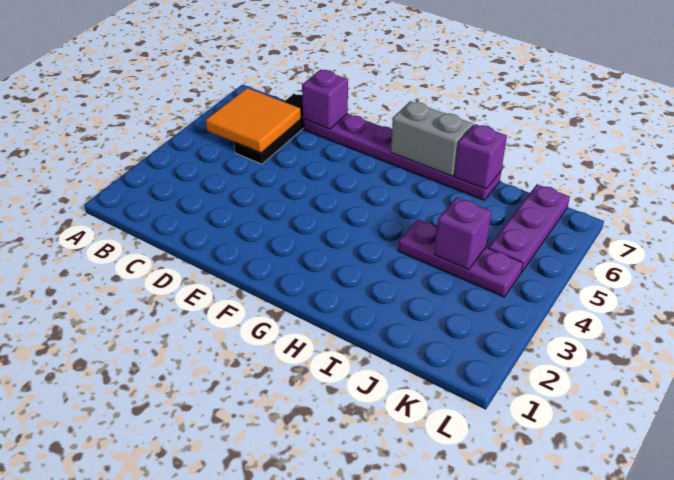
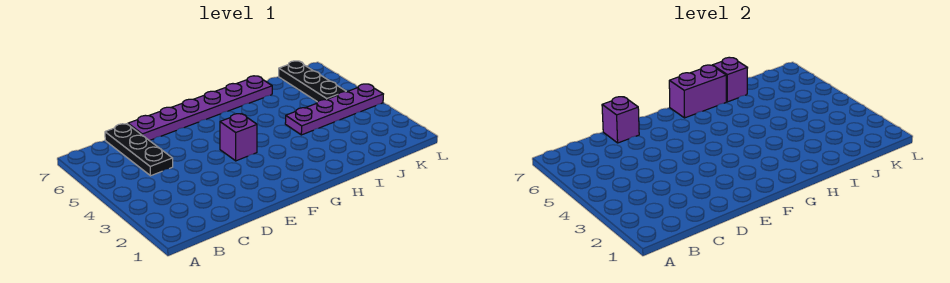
orange tile B5:C6 level 2 -> none
grey brick G7:H7 level 2 -> purple brick G7:H7 level 2
purple plate I4:K4 level 1 -> purple plate I4:L4 level 1
purple brick J4 level 2 -> purple brick F4 level 1
purple plate K5:K7 level 1 -> black plate K5:K7 level 1

